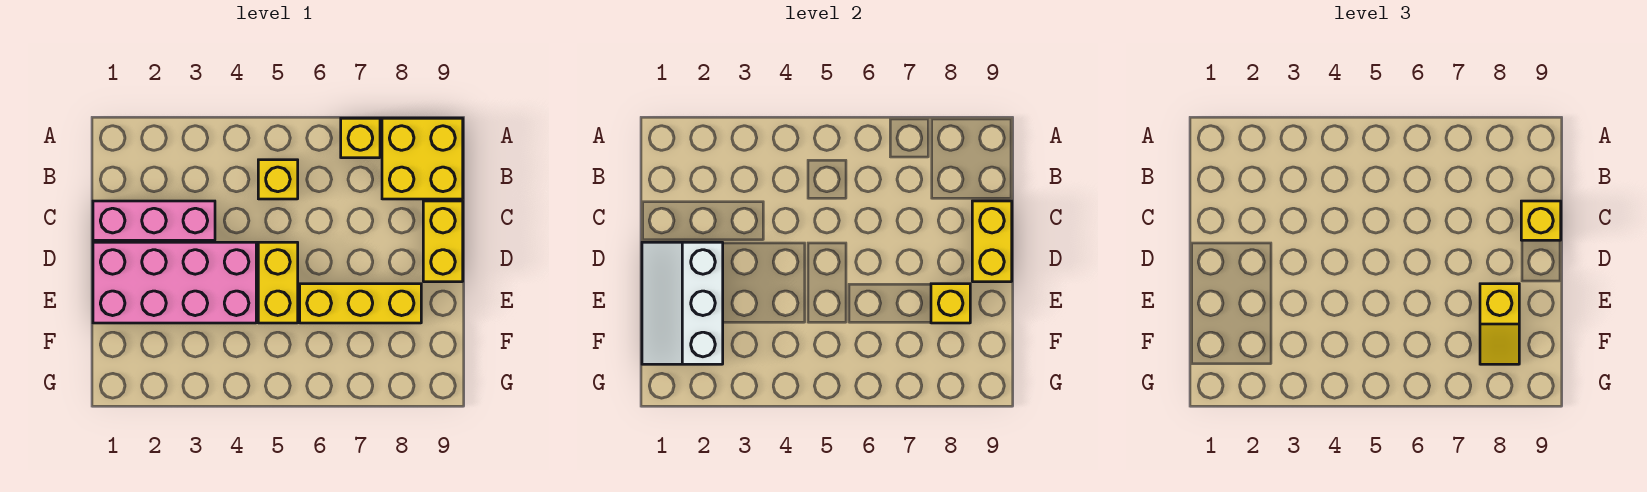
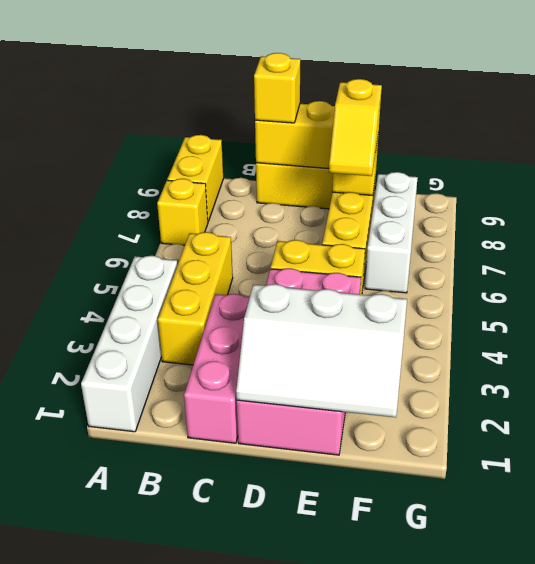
none -> white brick A1:A4 level 1
yellow brick A8:B9 level 1 -> yellow brick A8:A9 level 1
yellow brick B5 level 1 -> yellow brick B3:B5 level 1
yellow slope E8:F8 level 3 top E -> yellow slope E7:E8 level 3 top 8
none -> white brick F6:F8 level 1

